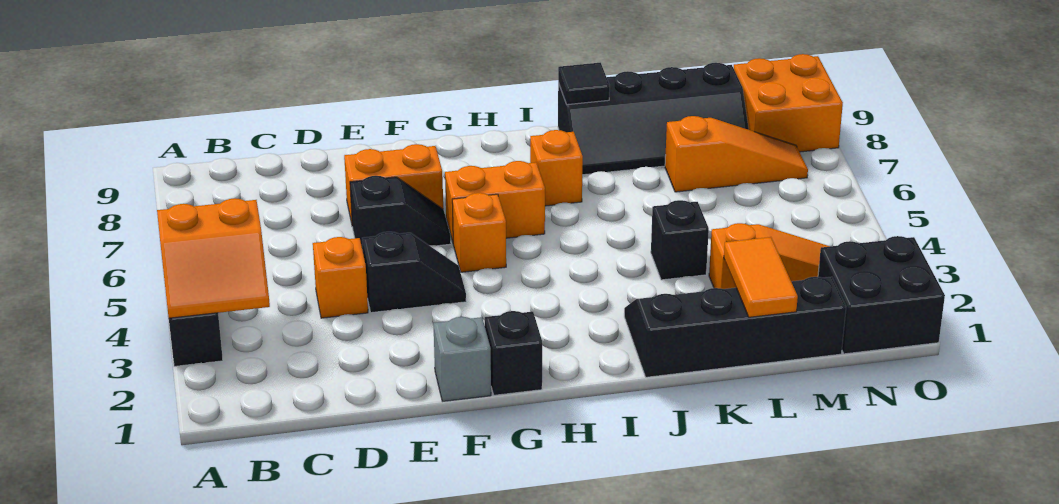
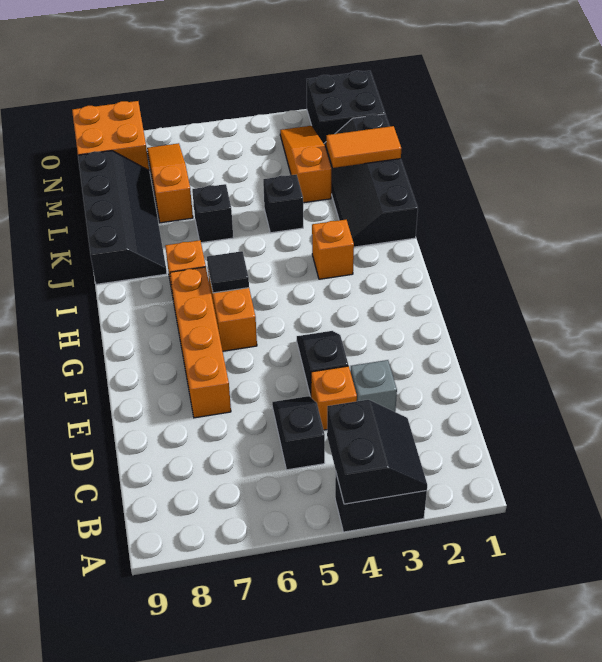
orange slope A3:B4 level 2 top 4 -> black slope A3:B4 level 2 top 4
black slope E6:F6 level 1 top E -> black slope C5:D5 level 1 top C
orange brick E7:F7 level 1 -> orange brick E7:H7 level 1
grey brick F1 level 1 -> grey brick D3 level 1
black brick G1 level 1 -> black brick K6 level 1
orange brick G5 level 1 -> orange brick I3 level 1
black tile J9 level 2 -> black tile H6 level 2

